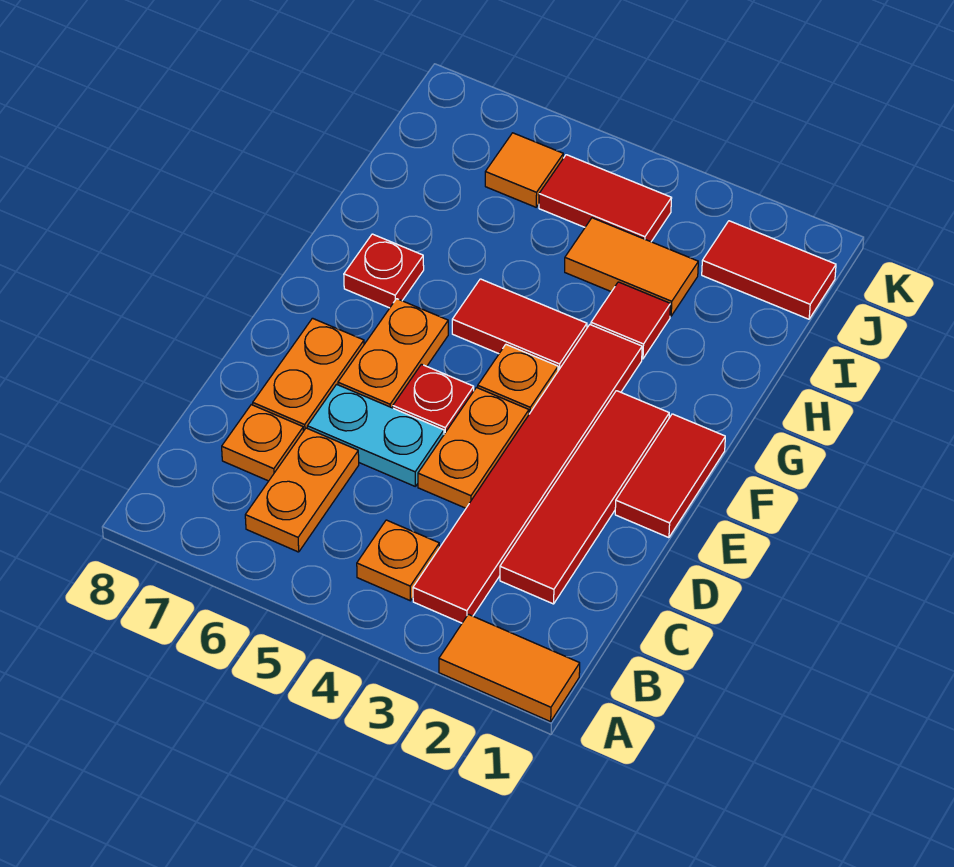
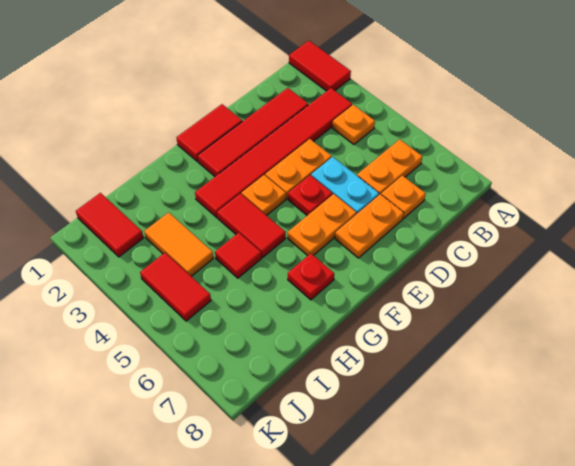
orange tile A1:A2 level 1 -> red tile A1:A2 level 1
red tile H3 level 1 -> red tile H5 level 1
orange tile J6 level 1 -> none

